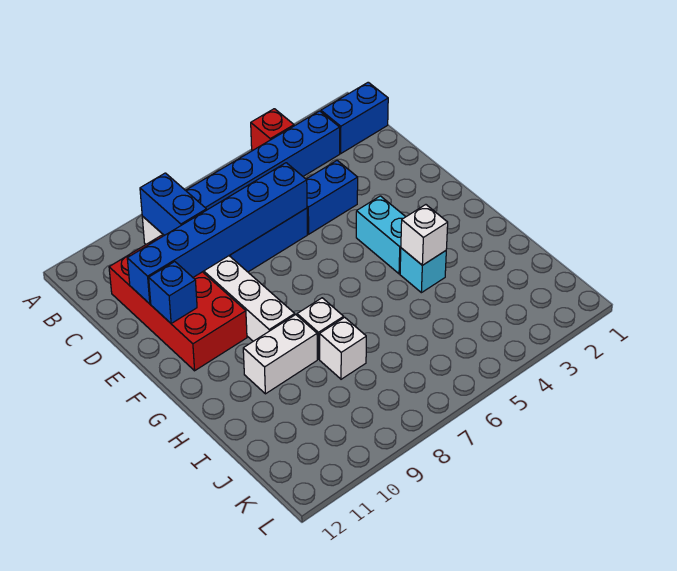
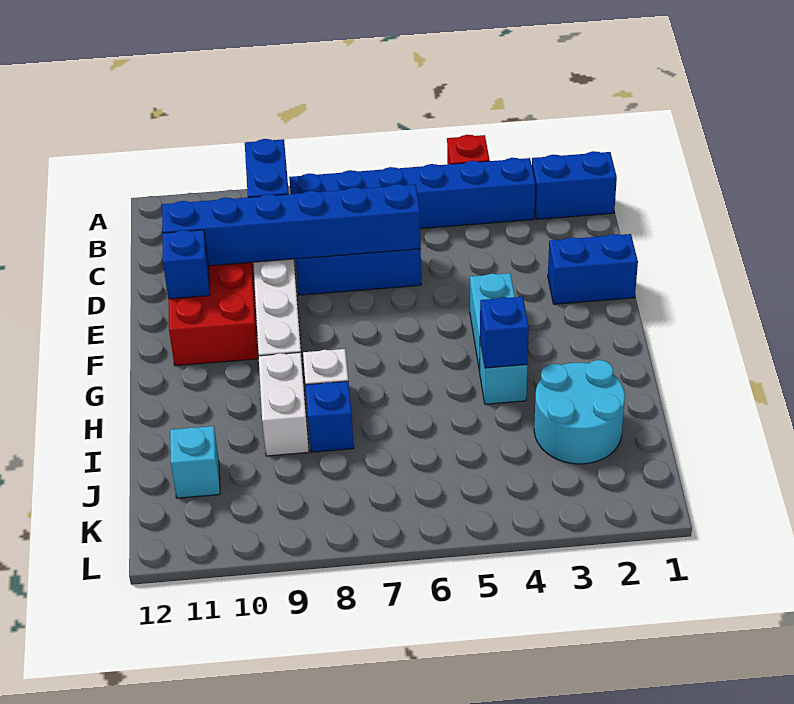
blue brick D4:D5 level 1 -> blue brick E1:E2 level 1
white brick H4 level 2 -> blue brick H4 level 2
white brick H9:H10 level 1 -> white brick H9:I9 level 1
none -> cyan round brick I2:J3 level 1
white brick I8 level 1 -> blue brick I8 level 1
none -> cyan brick J11 level 1

